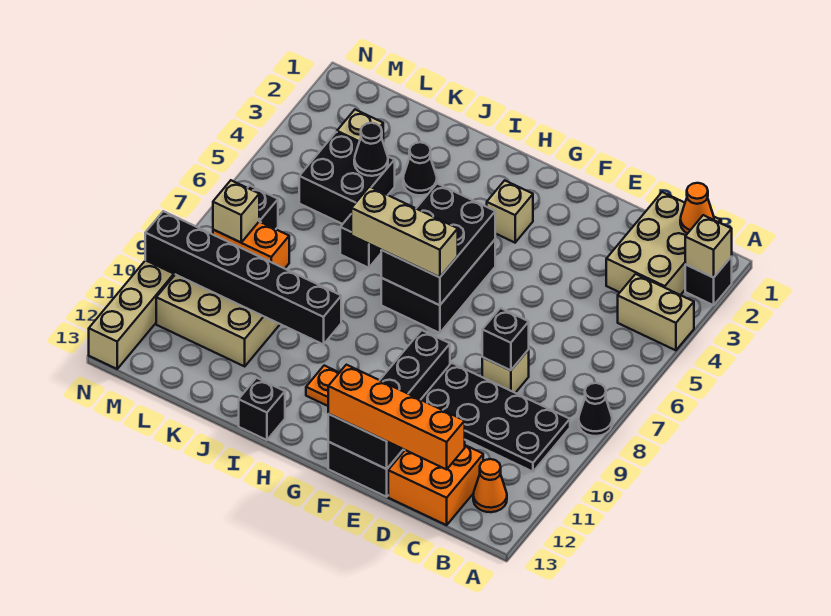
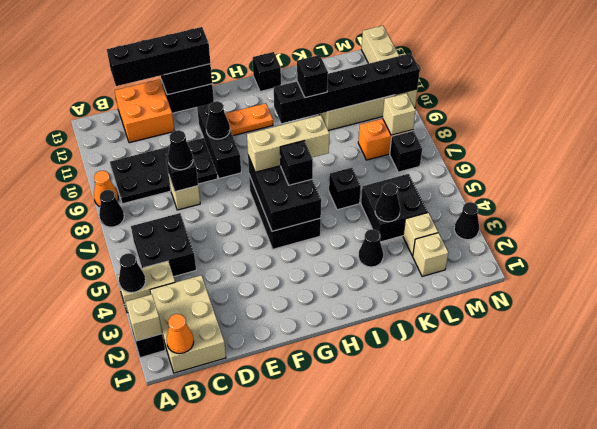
none -> black cone A4 level 2
none -> black brick B5:C6 level 1
orange cone B12 level 1 -> orange cone A9 level 1
orange brick C13:F13 level 3 -> black brick C13:F13 level 3
none -> black cone D8 level 3
none -> black cone F10 level 2
tan brick G3 level 1 -> tan brick L2 level 1
none -> black brick H6 level 3
none -> black brick J10 level 3
none -> black cone N3 level 1

